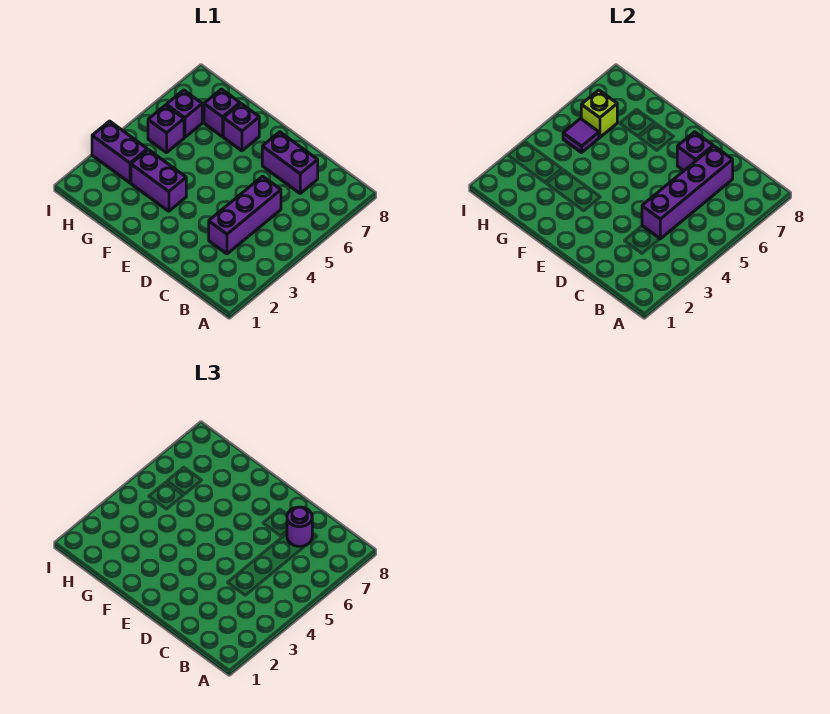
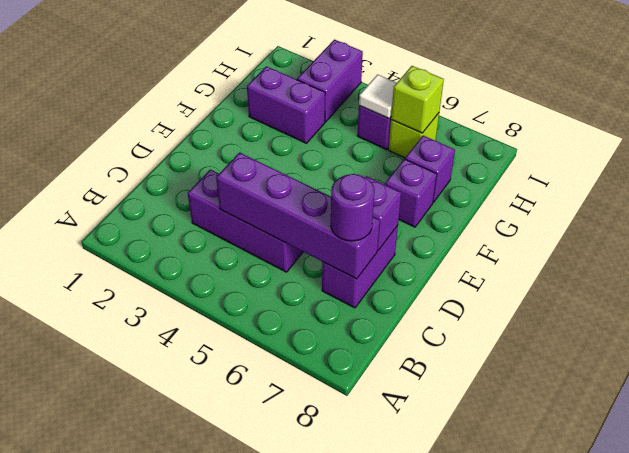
purple brick F3:G3 level 1 -> purple brick G2:G3 level 1
purple tile H5 level 2 -> white tile H5 level 2
purple brick H6 level 1 -> lime brick H6 level 1

